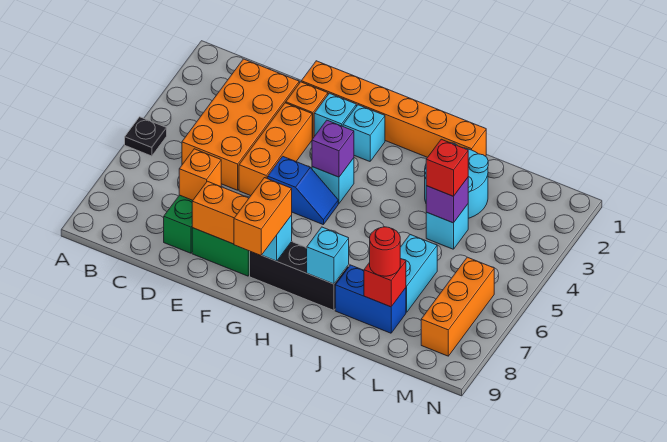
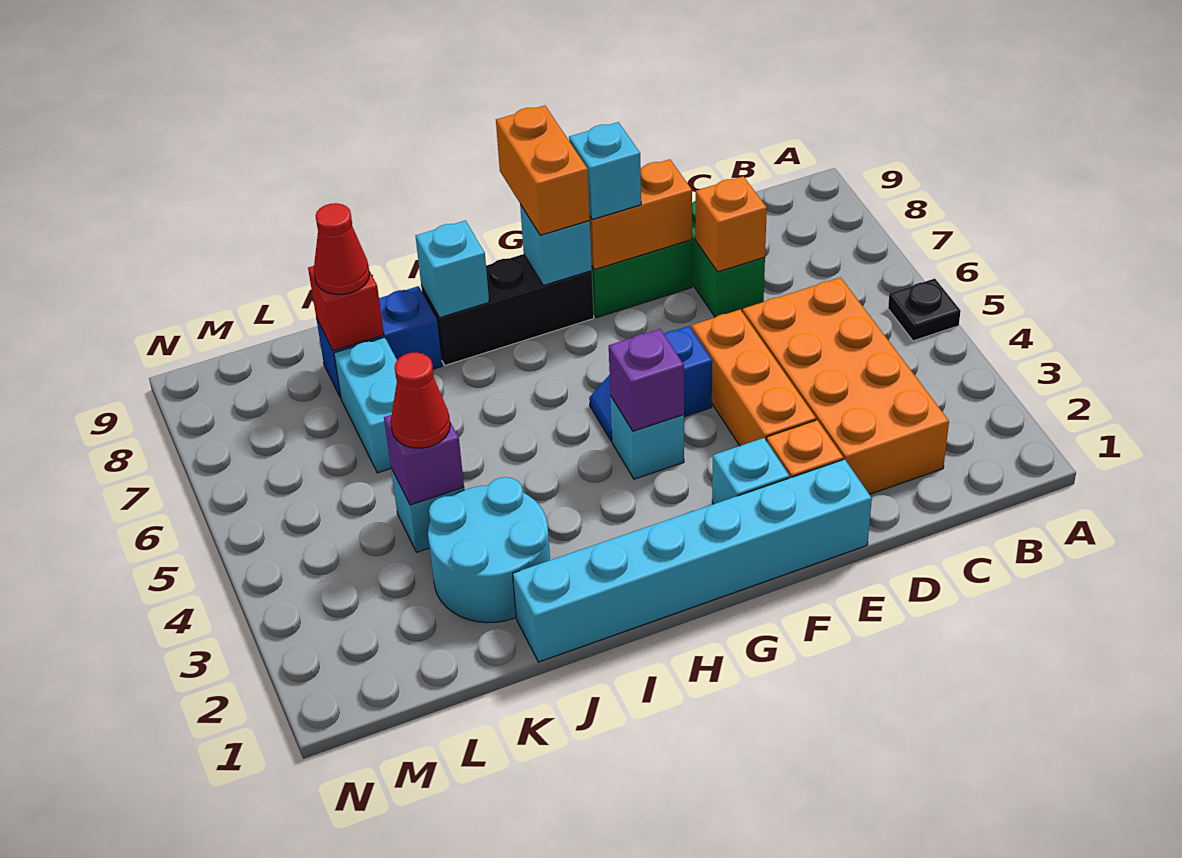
orange brick E1:J1 level 1 -> cyan brick E1:J1 level 1
cyan brick G2 level 1 -> cyan brick F8 level 3
red brick K4 level 3 -> red cone K4 level 3
red round brick K8 level 3 -> red cone K8 level 3
orange brick M6:M8 level 1 -> none

